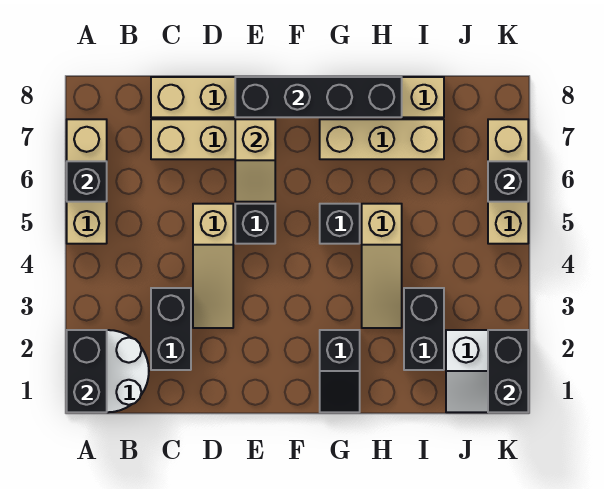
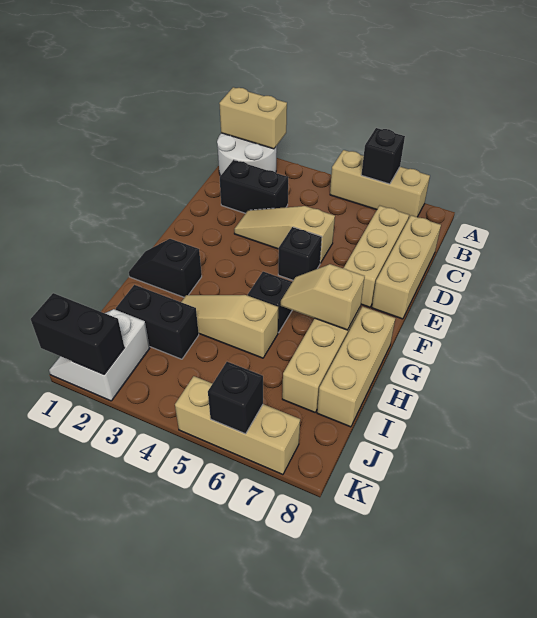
black brick A1:A2 level 2 -> tan brick A1:A2 level 2
tan slope E6:E7 level 2 top 7 -> tan slope G6:G7 level 2 top 7
black brick E8:H8 level 2 -> none

